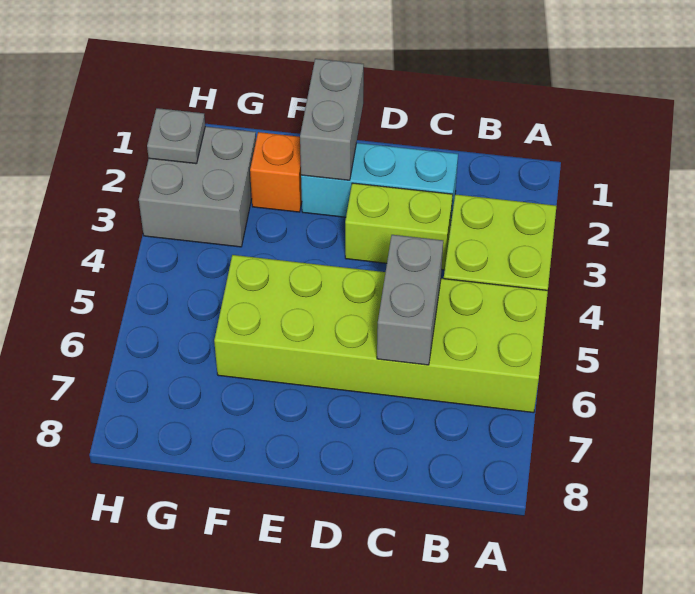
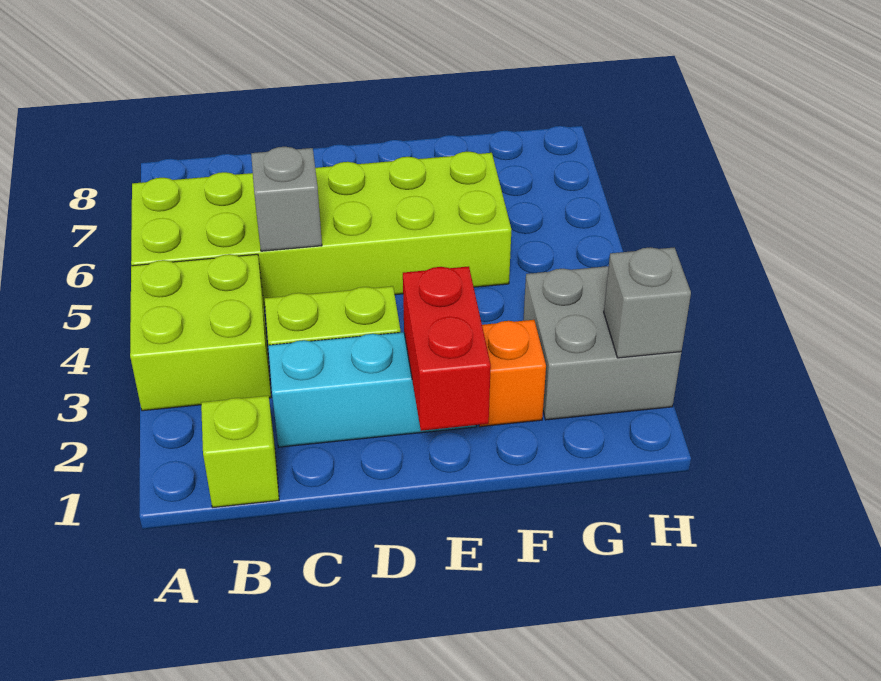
none -> lime brick B1 level 1
grey brick C5:C6 level 2 -> grey brick C5 level 2
grey brick E1:E2 level 2 -> red brick E1:E2 level 2
grey plate H2 level 2 -> grey brick H2 level 2

